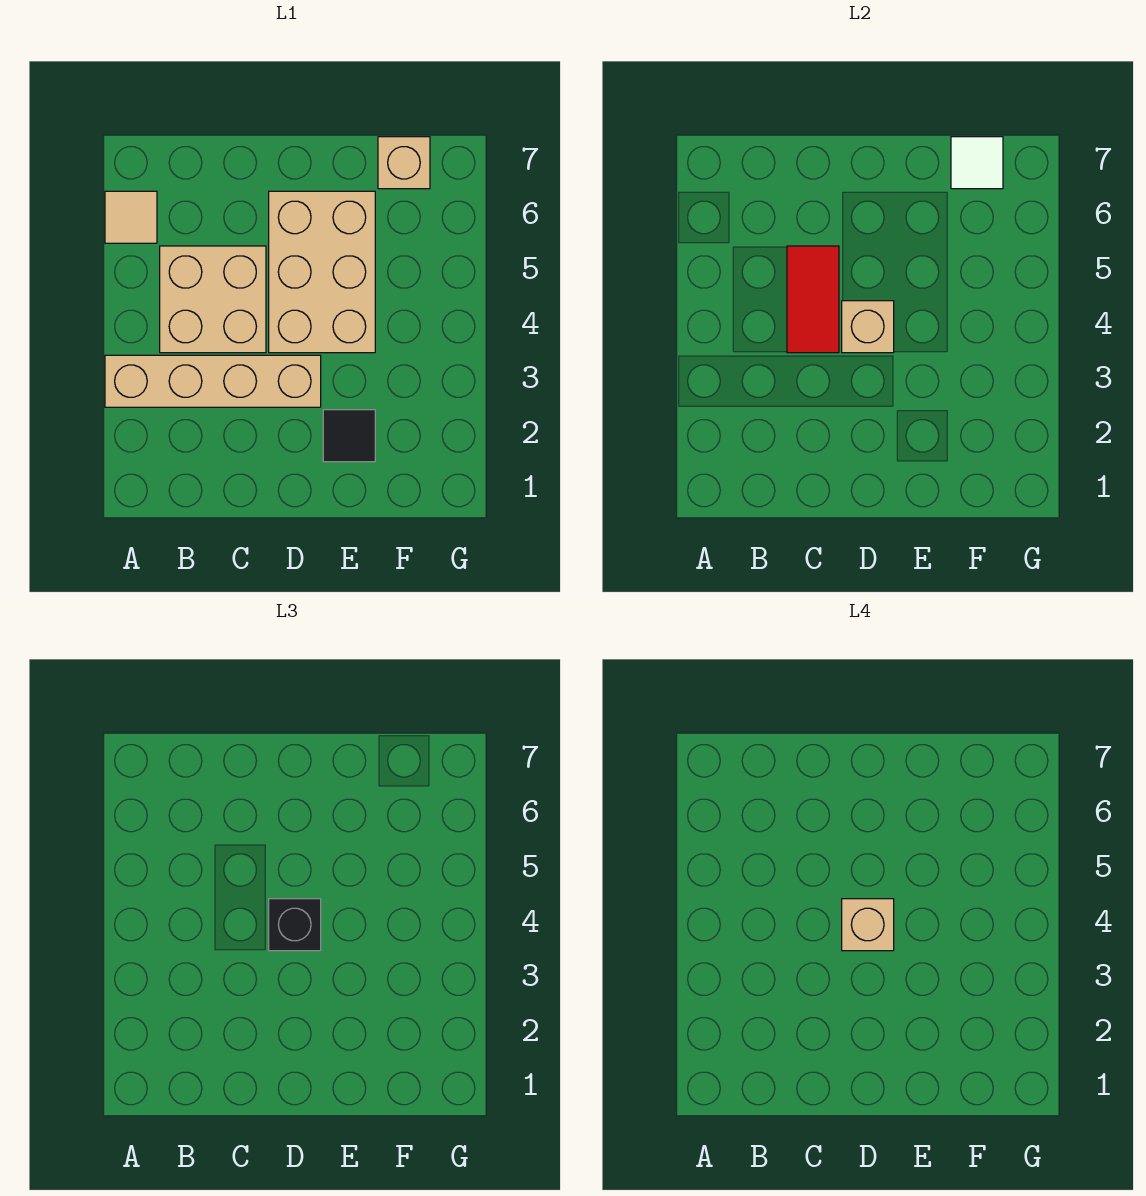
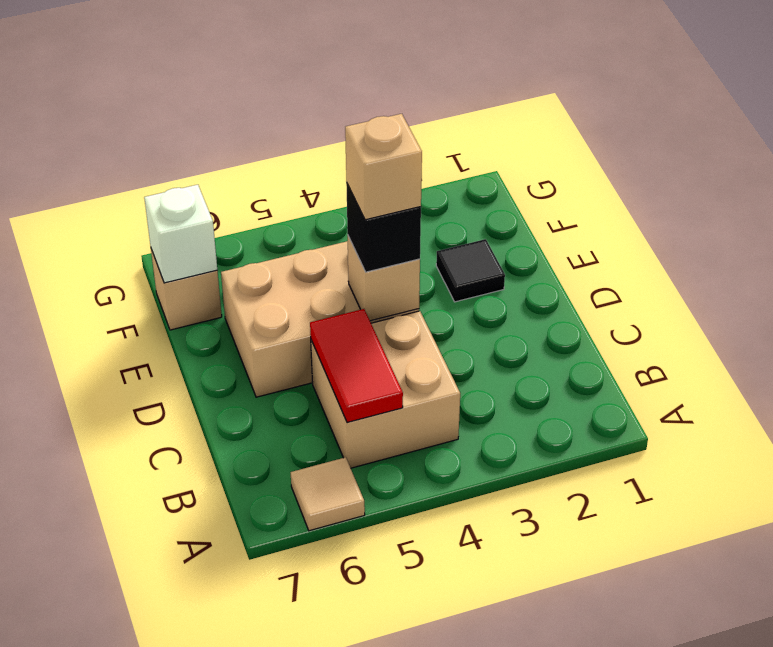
tan brick A3:D3 level 1 -> none
red tile C4:C5 level 2 -> red tile B5:C5 level 2
white tile F7 level 2 -> white brick F7 level 2

